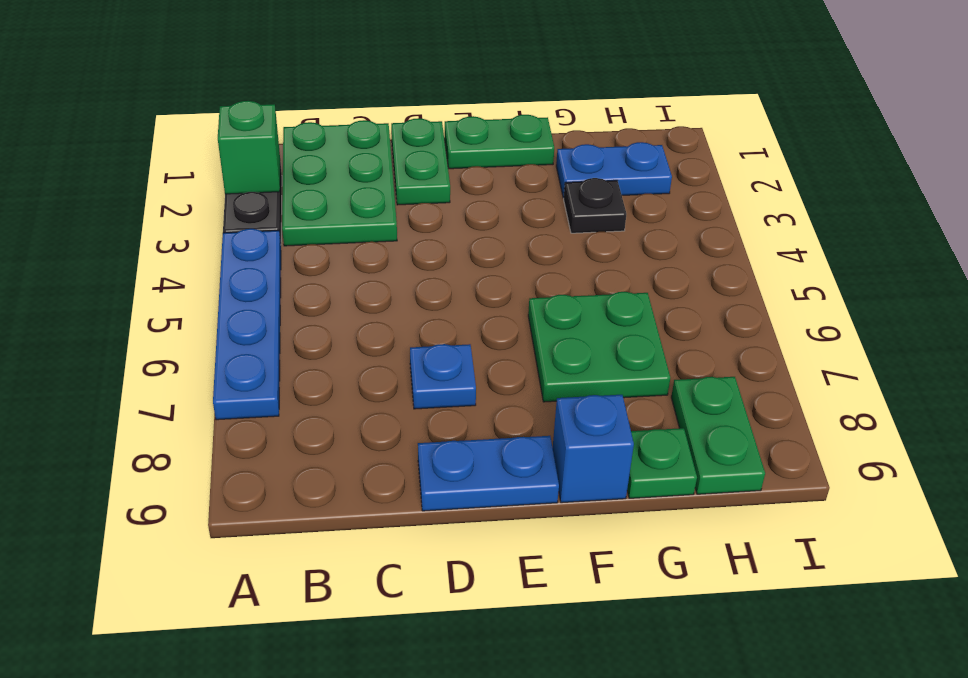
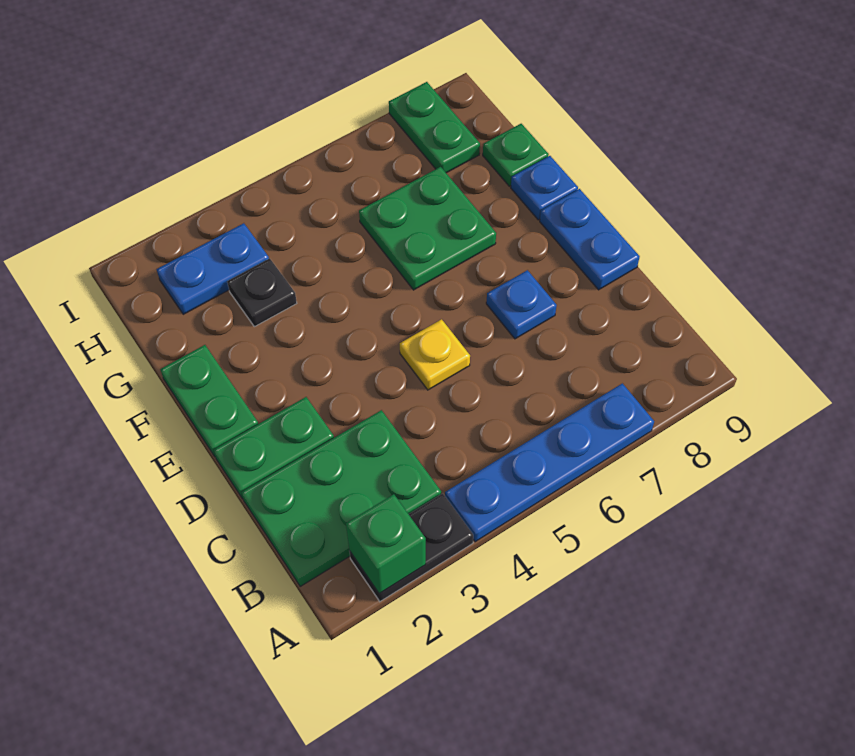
none -> yellow plate D5 level 1
blue brick F9 level 1 -> blue plate F9 level 1
blue plate G2:H2 level 1 -> blue plate H2:H3 level 1
green plate H8:H9 level 1 -> green plate H8:I8 level 1

